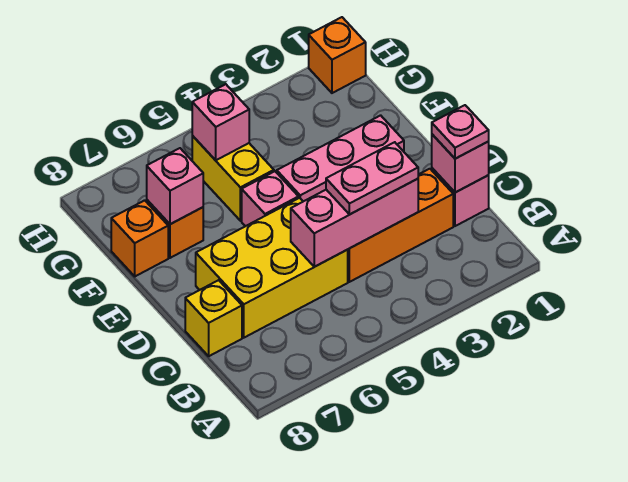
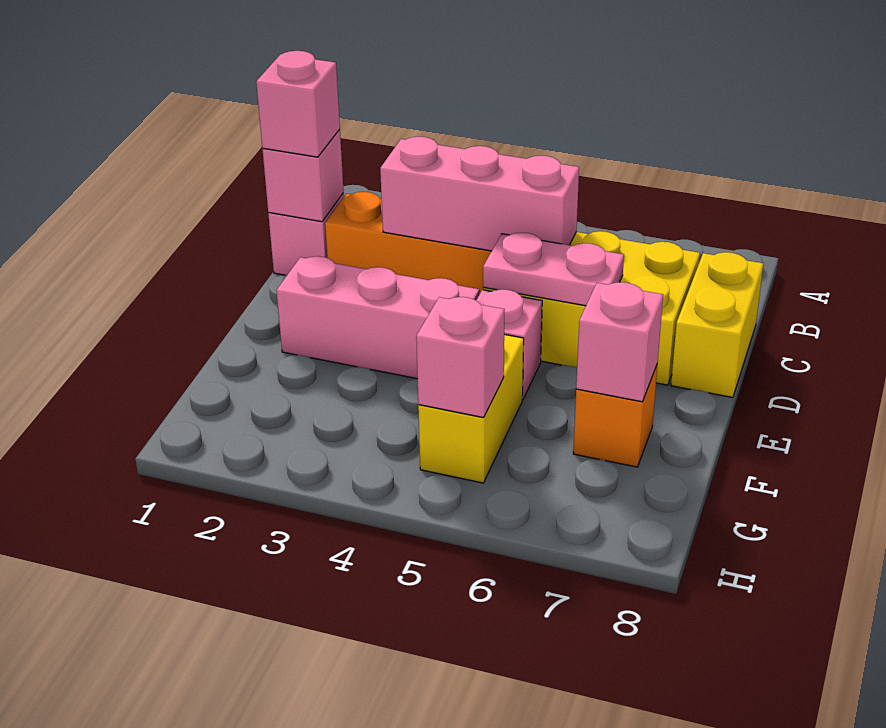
pink plate C1 level 3 -> pink brick C1 level 3
pink plate C3:C4 level 3 -> pink plate D5:D6 level 2
yellow brick C8 level 1 -> yellow brick C8:D8 level 1
orange brick F8 level 1 -> none
orange brick H1 level 1 -> none

